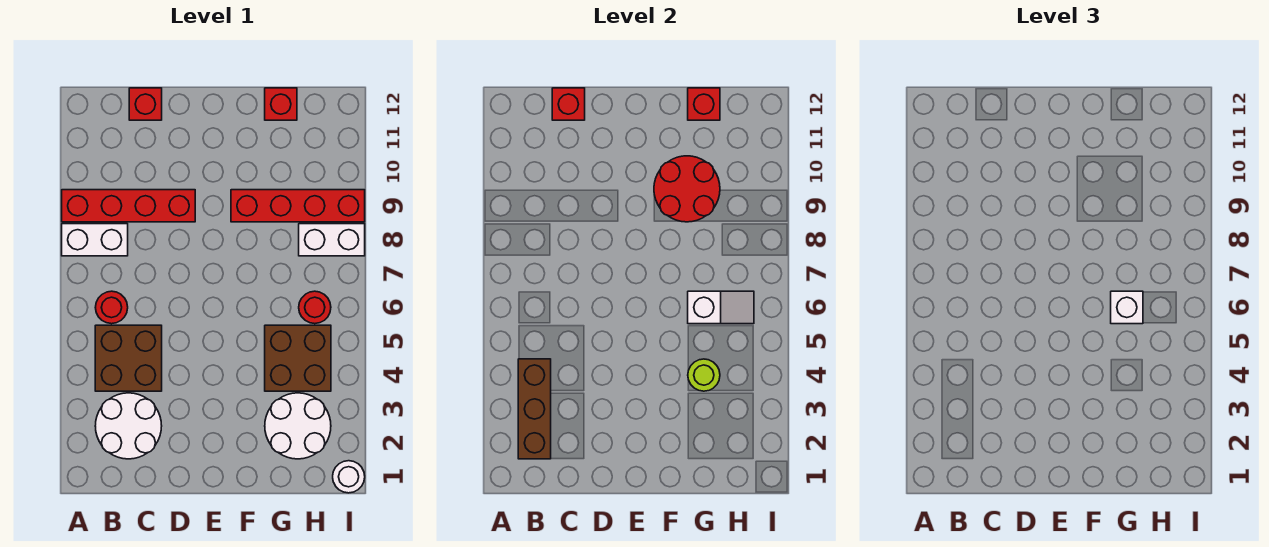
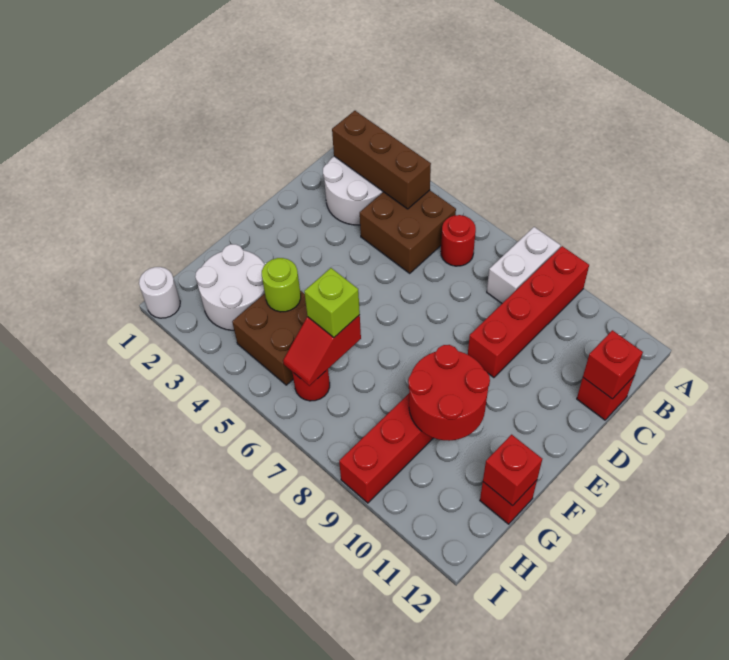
white slope G6:H6 level 2 top G -> red slope G6:H6 level 2 top G
white brick G6 level 3 -> lime brick G6 level 3
white brick H8:I8 level 1 -> none

